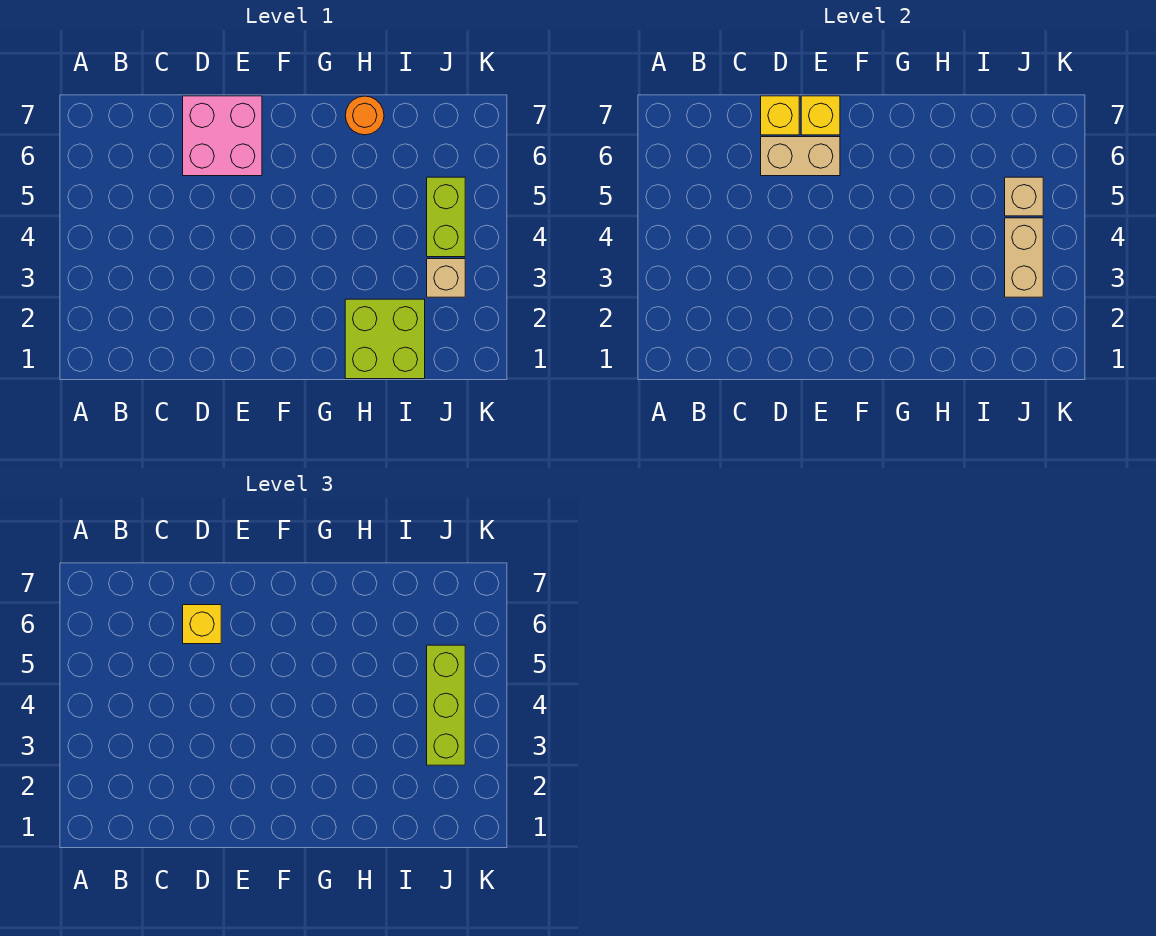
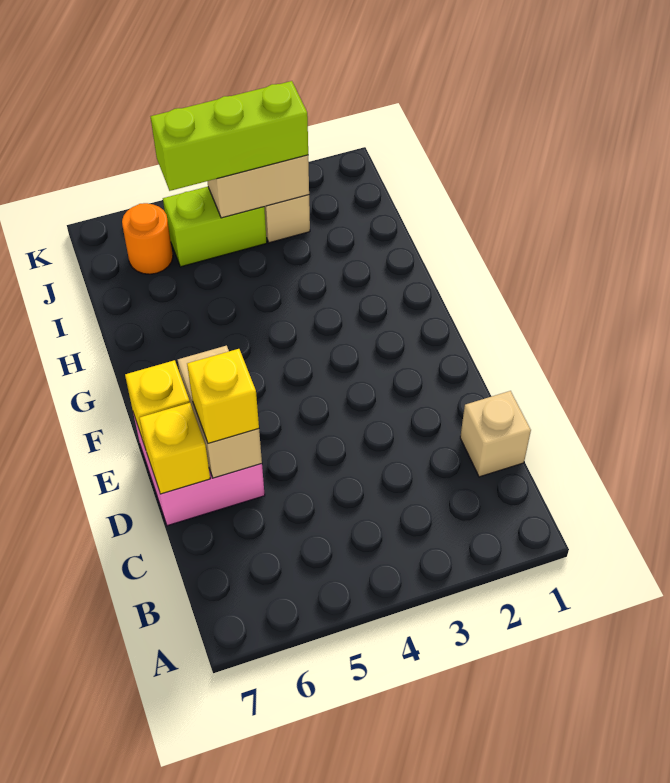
lime brick H1:I2 level 1 -> none
orange round brick H7 level 1 -> orange round brick J6 level 1
tan brick J5 level 2 -> tan brick C1 level 1

